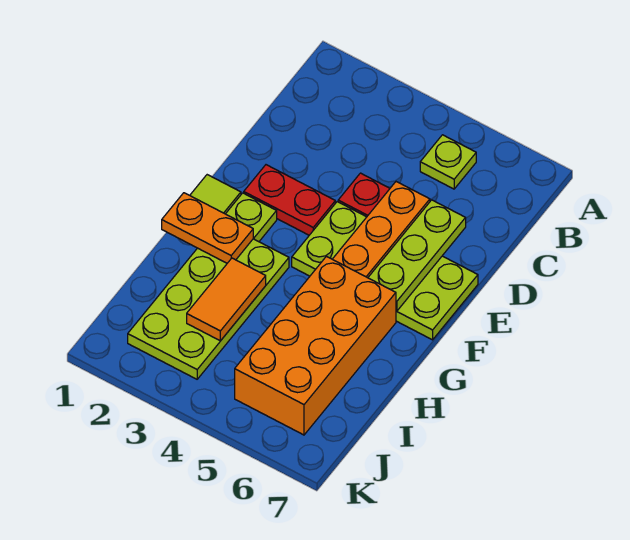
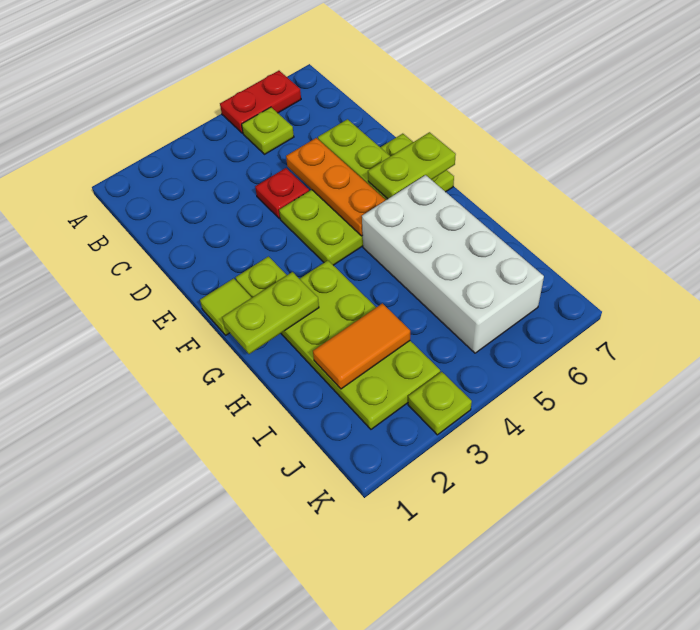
red plate E2:E3 level 1 -> red plate A5:A6 level 1
none -> lime plate F6:F7 level 3
orange plate G1:G2 level 2 -> lime plate G1:G2 level 2
orange brick G5:J6 level 1 -> white brick G5:J6 level 1
orange tile H3:I3 level 2 -> orange tile I2:I3 level 2
none -> lime plate K3 level 1

